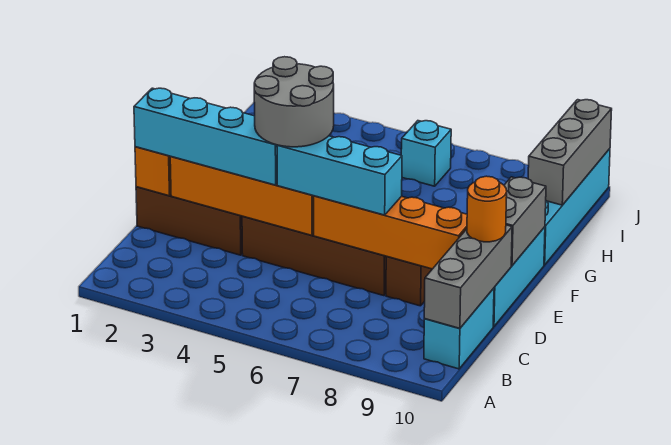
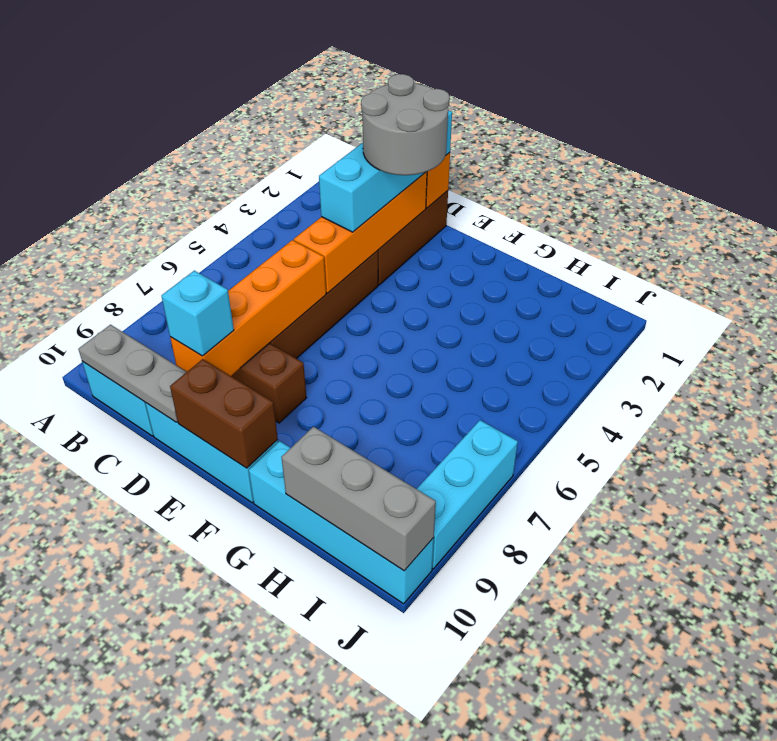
grey brick B10:D10 level 2 -> grey plate B10:D10 level 2
grey round brick D4:E5 level 4 -> grey round brick D2:E3 level 4
cyan brick D5:D7 level 3 -> cyan brick J7:J9 level 1
orange round brick D10 level 3 -> none
grey brick E10:F10 level 2 -> brown brick E10:F10 level 2
cyan brick I6 level 1 -> cyan brick D9 level 3

